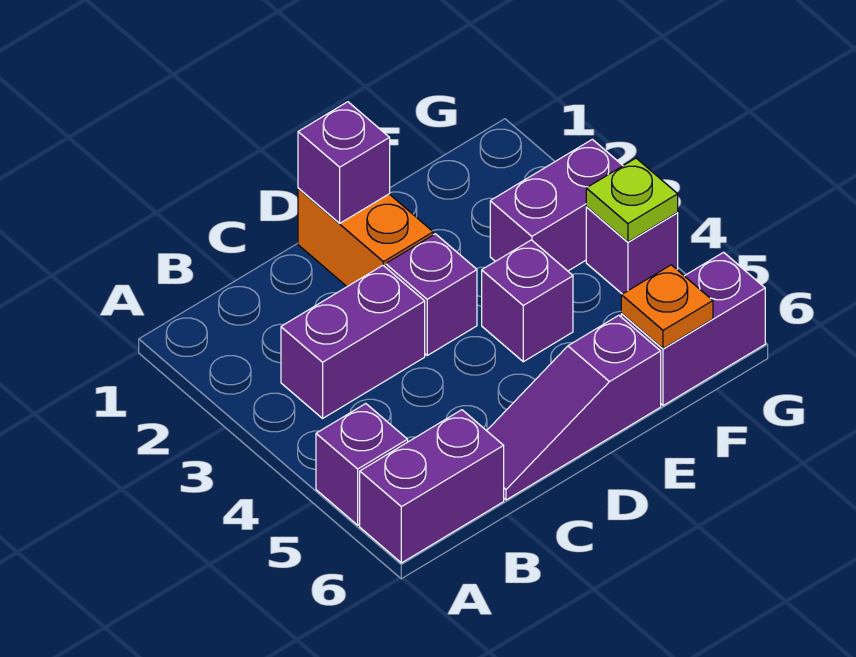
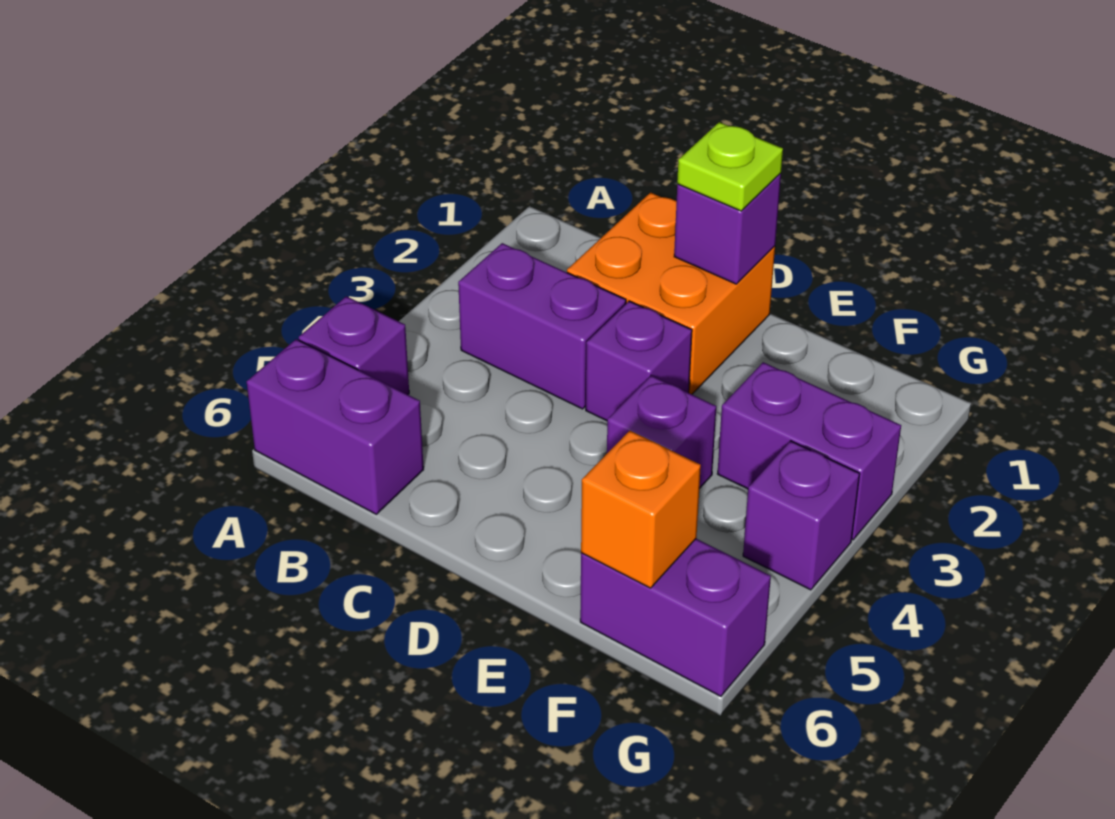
purple slope C6:E6 level 1 top E -> none
orange brick D1:D2 level 1 -> orange brick C1:D2 level 1
orange plate F6 level 2 -> orange brick F6 level 2
lime plate G4 level 2 -> lime plate D1 level 3

